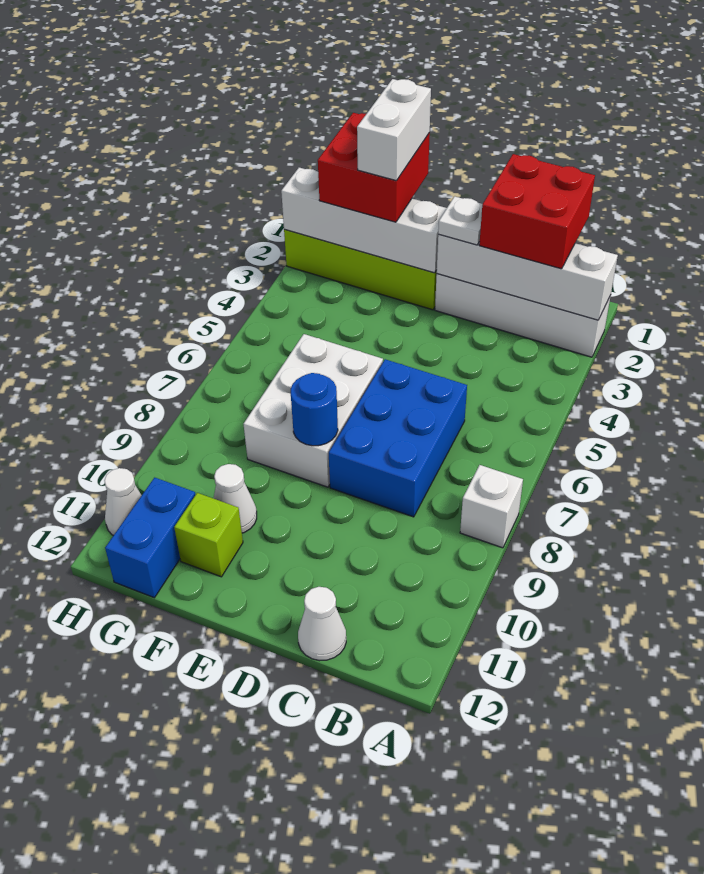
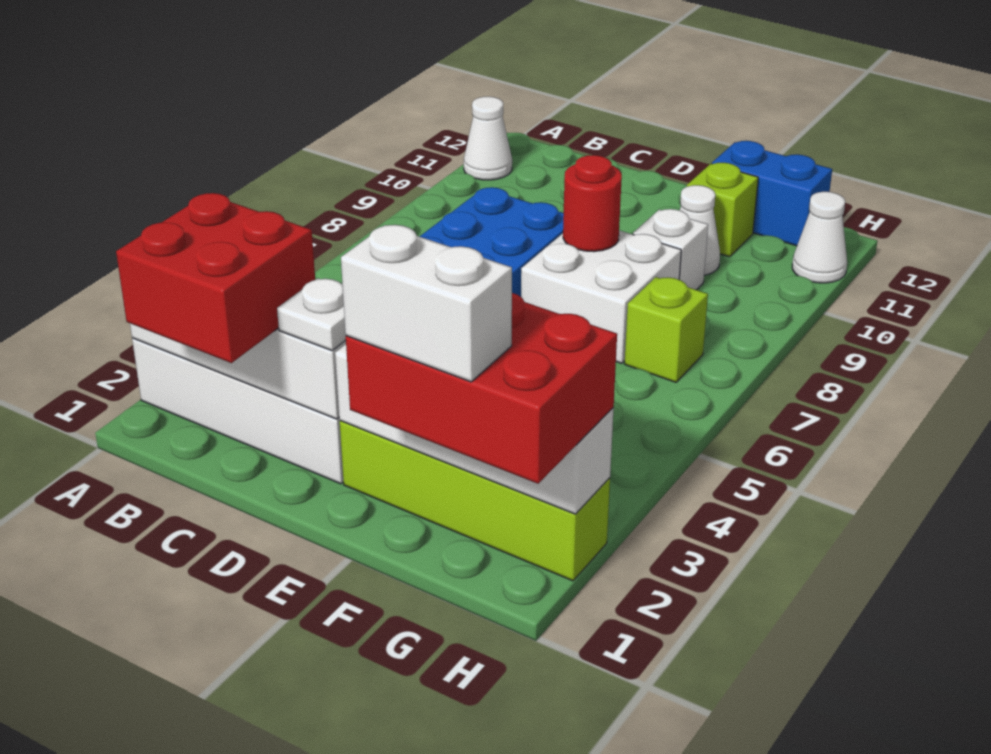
white brick A8 level 1 -> white brick F9 level 1
white cone C12 level 1 -> white cone A11 level 1
white brick E6:F8 level 1 -> white brick E7:F8 level 1
blue round brick E8 level 2 -> red round brick E8 level 2
red brick F1:G2 level 3 -> red brick F1:H2 level 3
white brick F1:F2 level 4 -> white brick F1:G1 level 4
none -> lime brick G7 level 1
blue brick G11:G12 level 1 -> blue brick F12:G12 level 1

